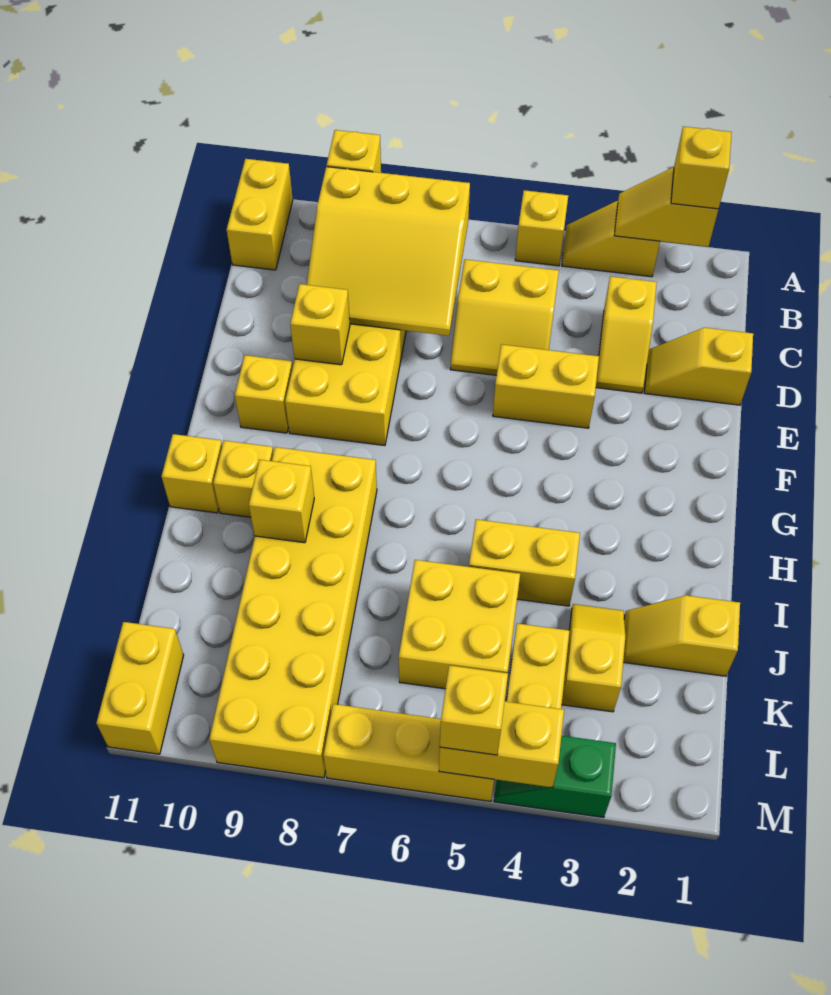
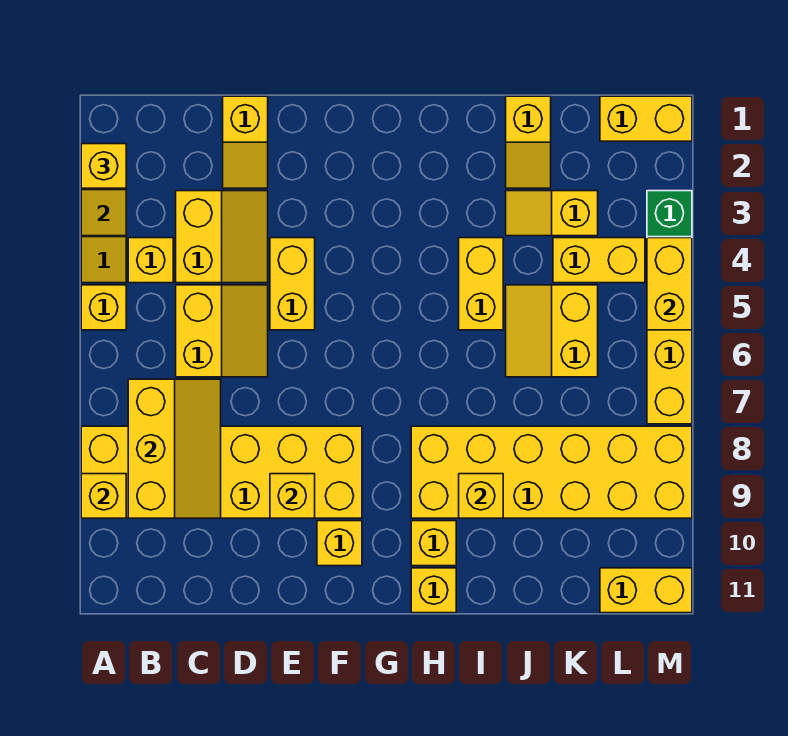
yellow brick A11:B11 level 1 -> yellow brick L1:M1 level 1
yellow slope B7:D9 level 2 top B -> yellow slope B7:C9 level 2 top B
yellow slope C3:D3 level 1 top C -> yellow slope C3:D4 level 1 top C
yellow brick J5:K6 level 1 -> yellow slope J5:K6 level 1 top K
yellow brick M5 level 3 -> yellow brick B4 level 1

